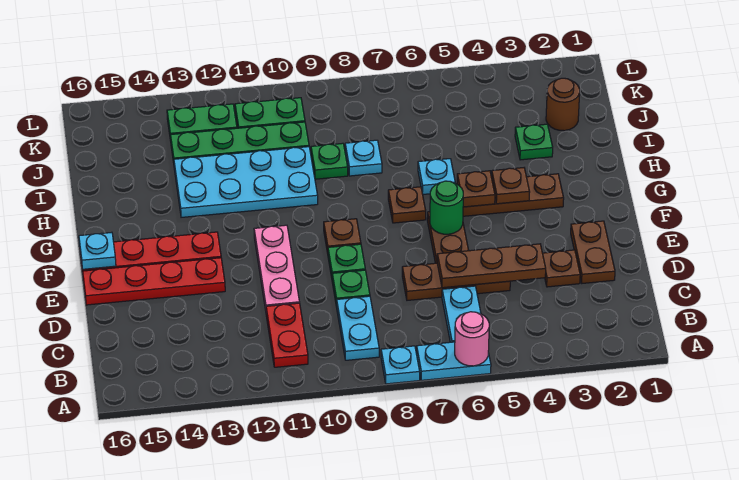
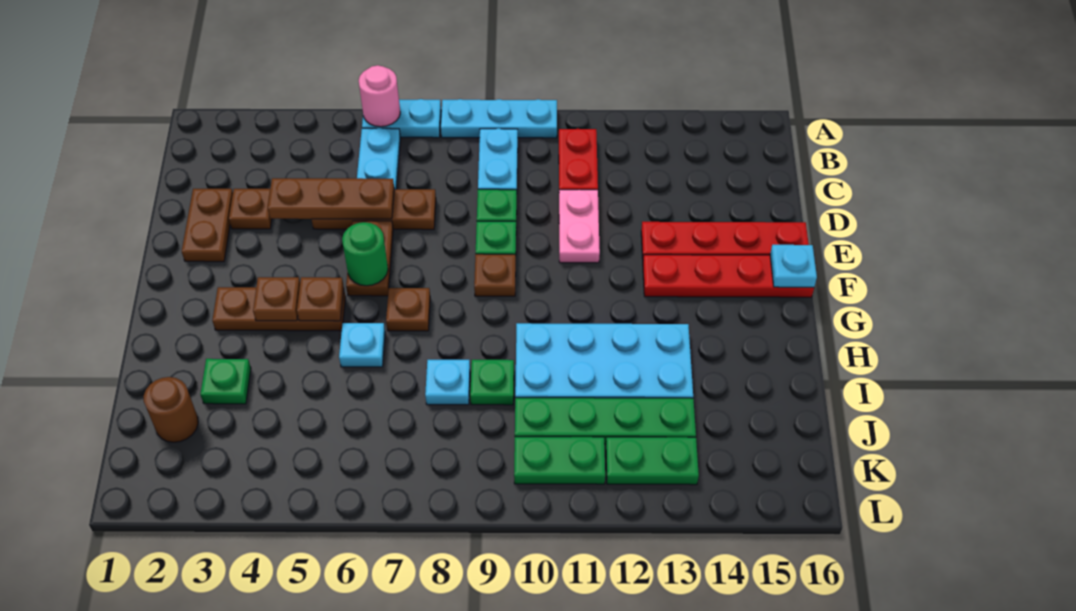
cyan plate A8 level 1 -> cyan plate A8:A10 level 1
pink plate D11:F11 level 1 -> pink plate D11:E11 level 1

